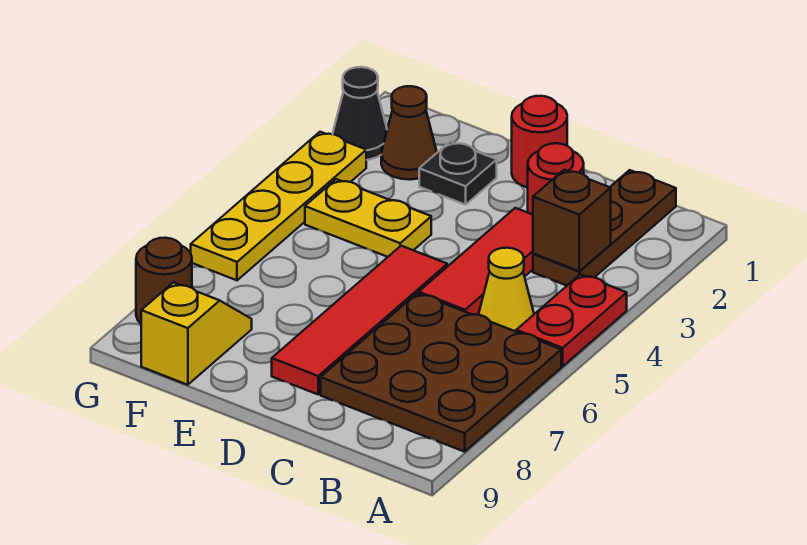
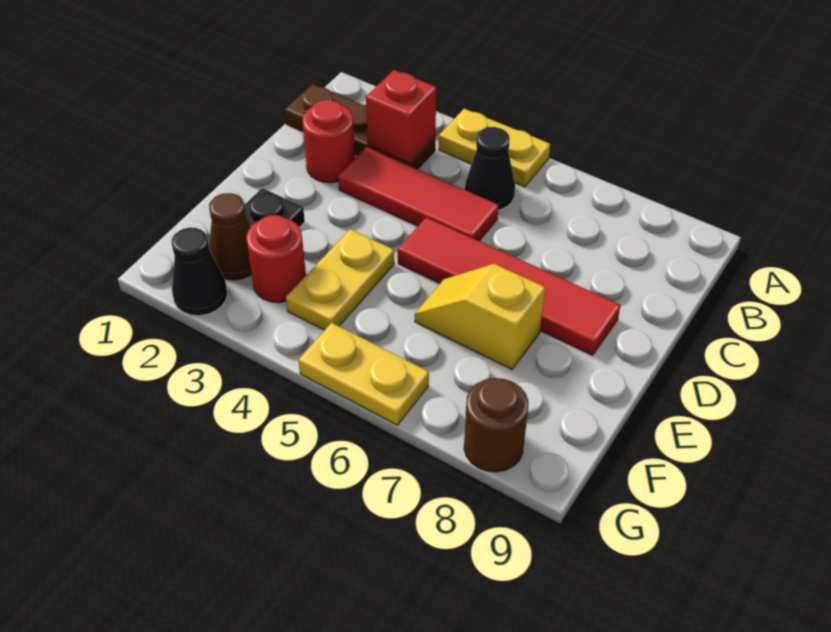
red plate A4:A5 level 1 -> yellow plate A4:A5 level 1
brown plate A6:C8 level 1 -> none
brown brick B3 level 2 -> red brick B3 level 2
yellow cone B5 level 1 -> black cone B5 level 1
red round brick D1 level 1 -> red round brick F3 level 1
yellow slope F8:F9 level 1 top 9 -> yellow slope E6:E7 level 1 top 7
yellow plate G3:G6 level 1 -> yellow plate G5:G6 level 1

